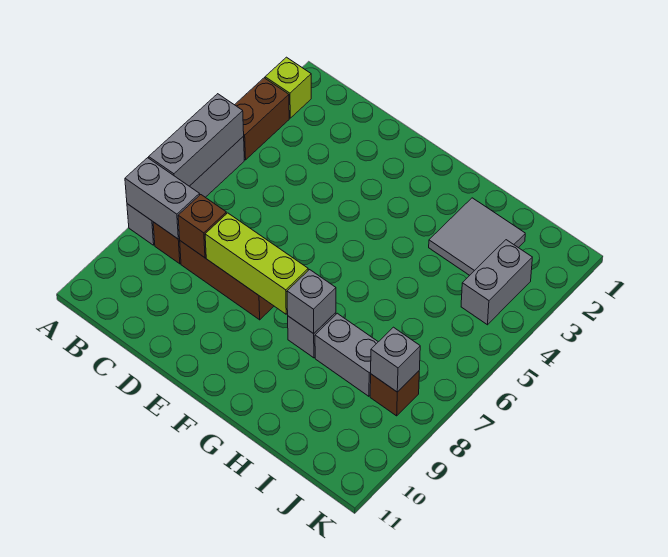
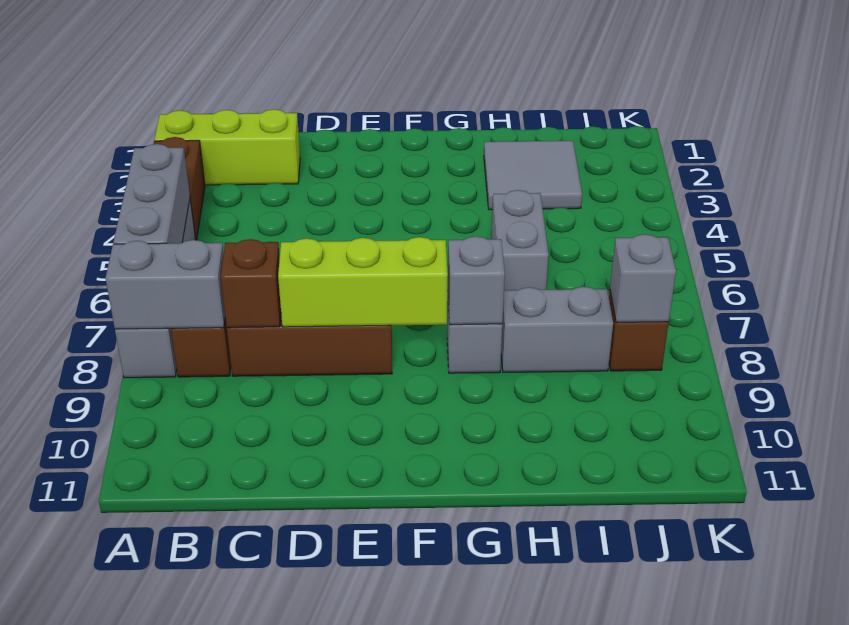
lime brick A2 level 1 -> lime brick A2:C2 level 1
grey brick J3:J4 level 1 -> grey brick H5:H6 level 1

